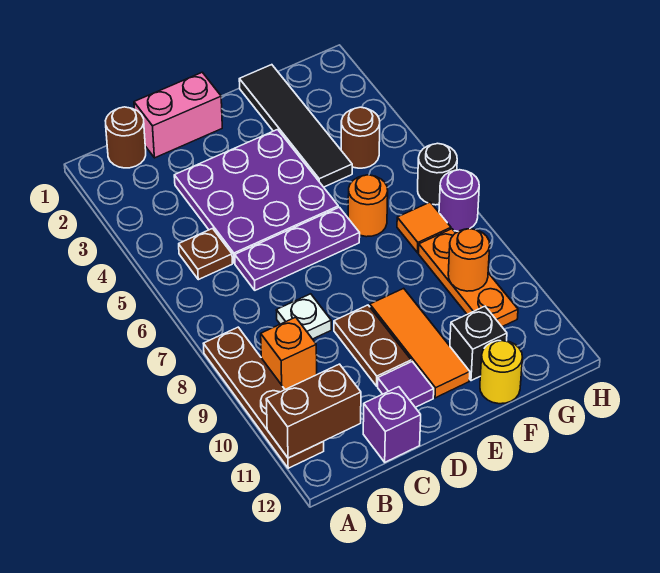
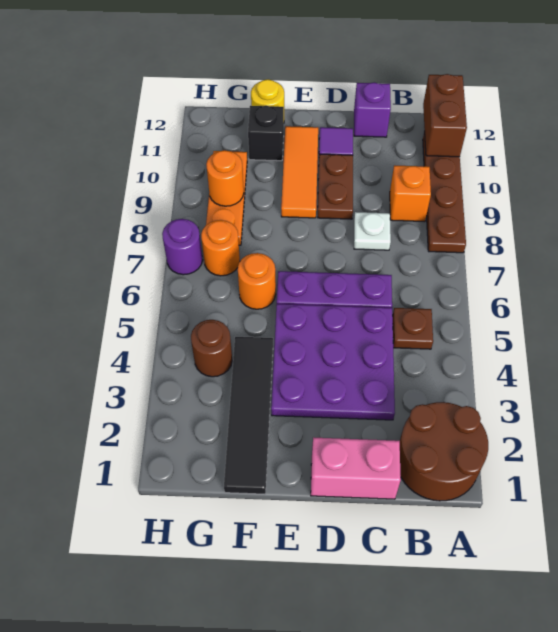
brown brick A11:B11 level 2 -> brown brick A11:A12 level 2
brown round brick B1 level 1 -> brown round brick A1:B2 level 1
orange tile G7 level 1 -> orange round brick G7 level 1
black round brick H6 level 1 -> none

